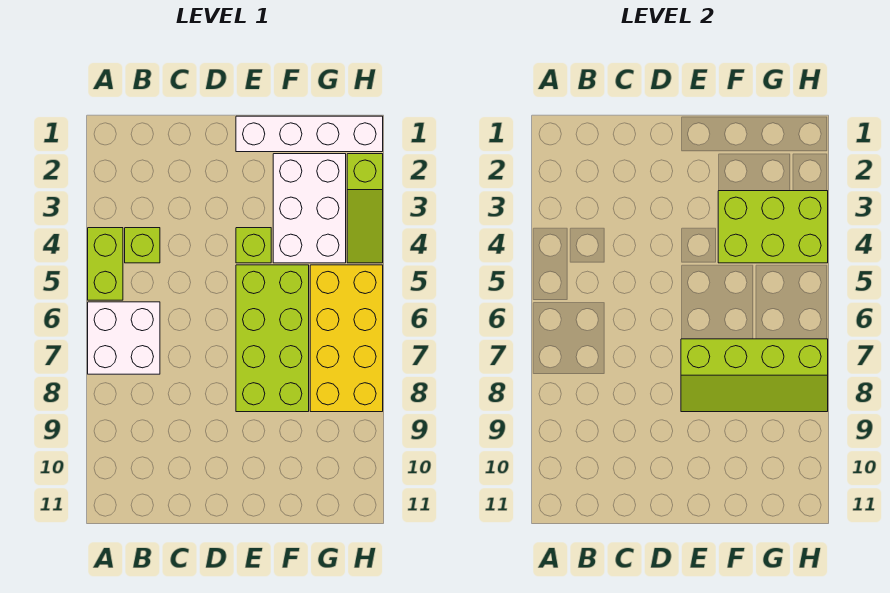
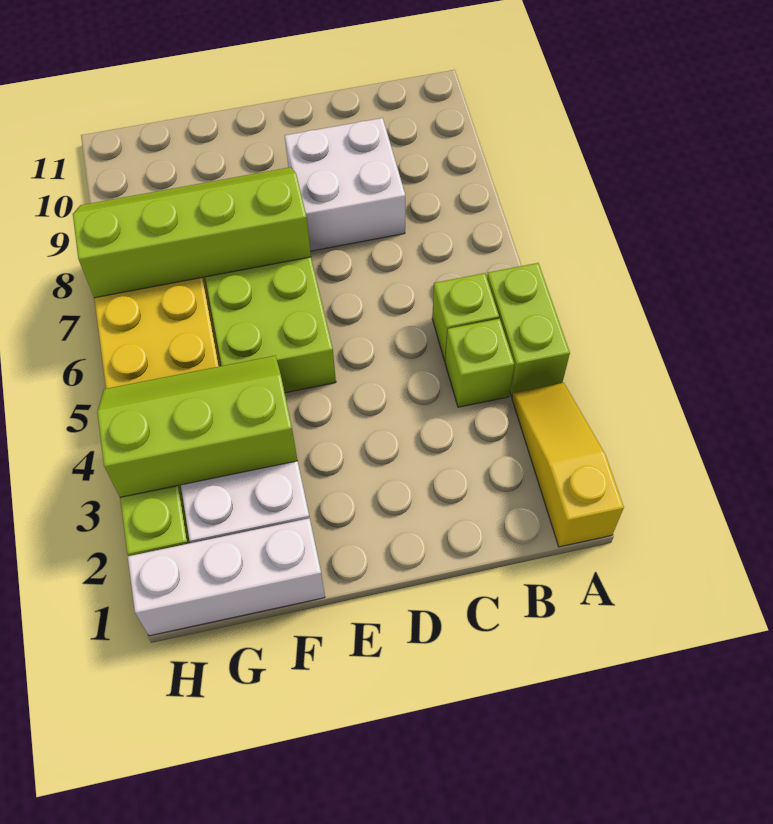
none -> yellow slope A1:A3 level 1 top 1
white brick A6:B7 level 1 -> white brick C8:D9 level 1
white brick E1:H1 level 1 -> white brick F1:H1 level 1
lime brick E4 level 1 -> lime brick B5 level 1
lime brick F3:H4 level 2 -> lime slope F3:H4 level 2 top 3

